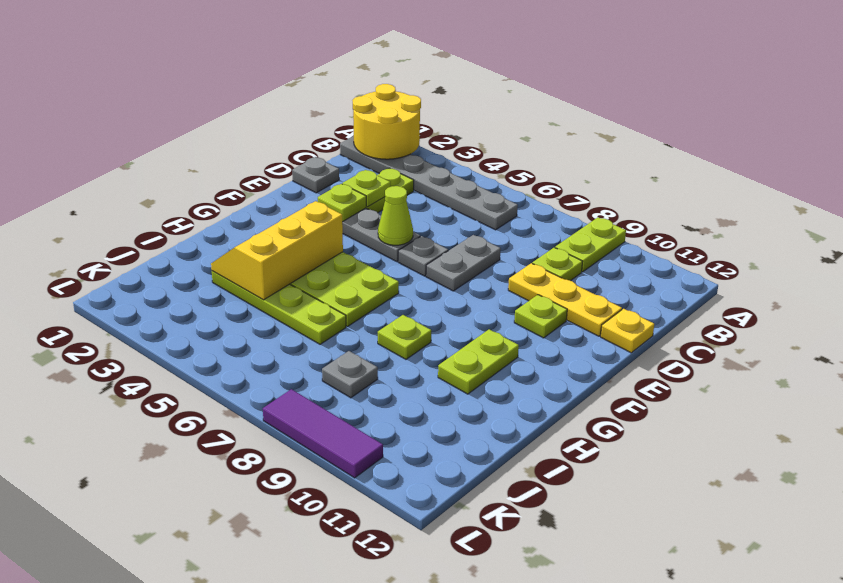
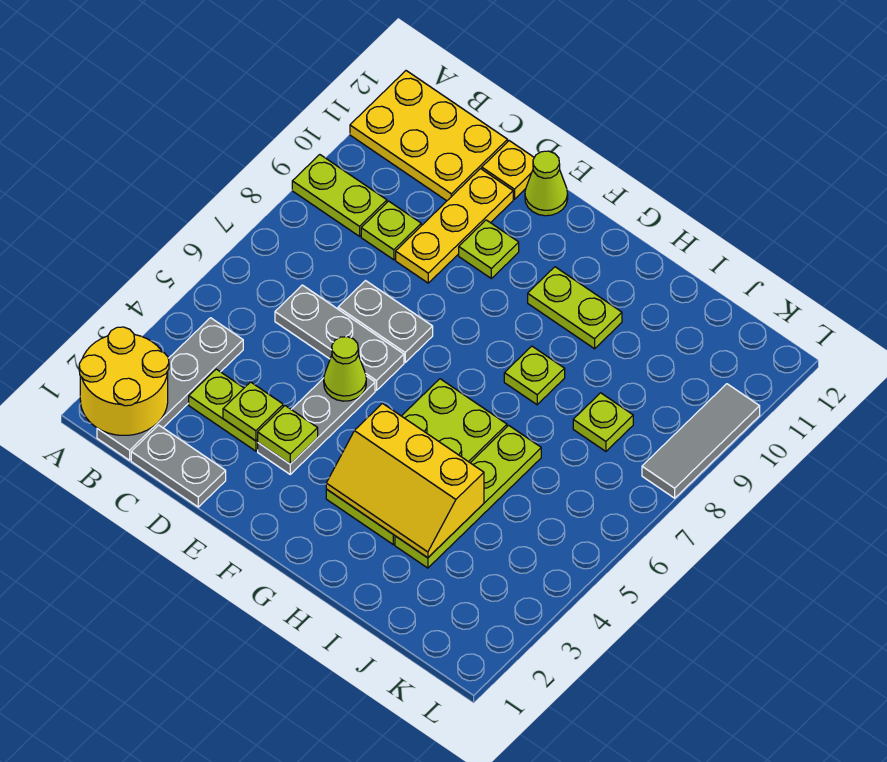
none -> yellow plate A11:C12 level 1
grey plate B1:B6 level 1 -> grey plate B1:B4 level 1
grey plate D1 level 1 -> grey plate C1:D1 level 1
grey plate E6 level 1 -> grey plate C6:E6 level 1
none -> lime cone E12 level 1
grey plate J8 level 1 -> lime plate J8 level 1
purple tile L8:L10 level 1 -> grey tile L8:L10 level 1

